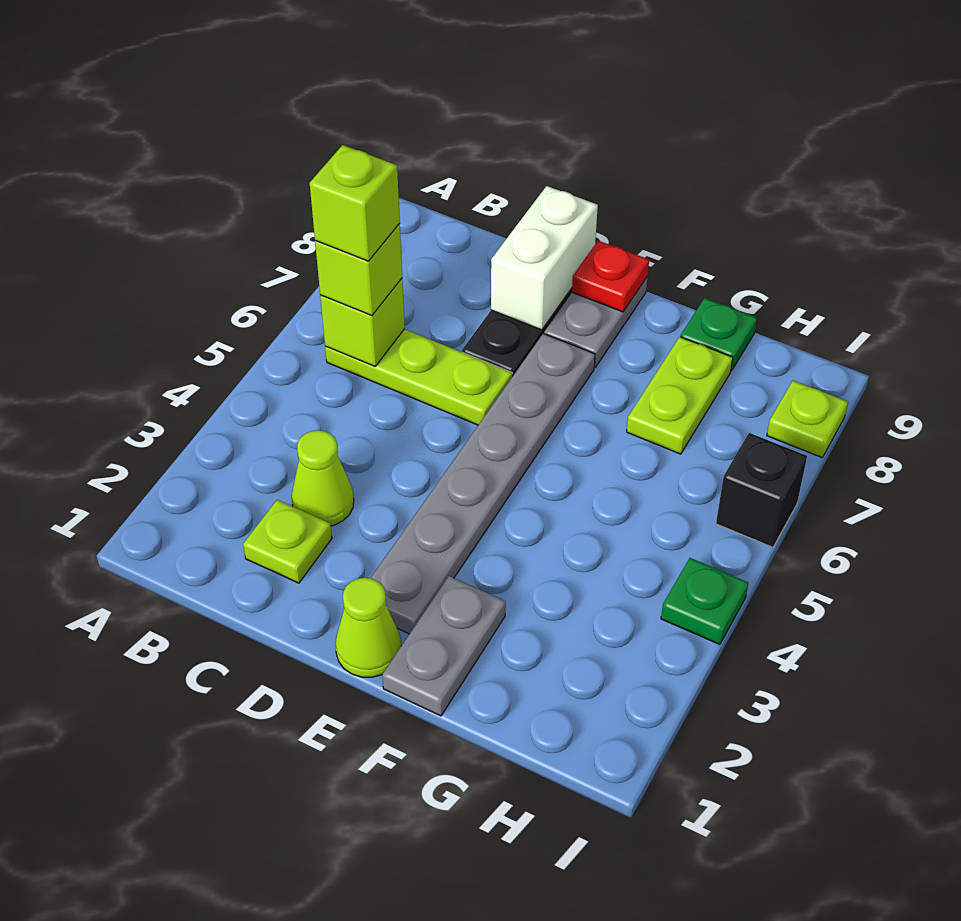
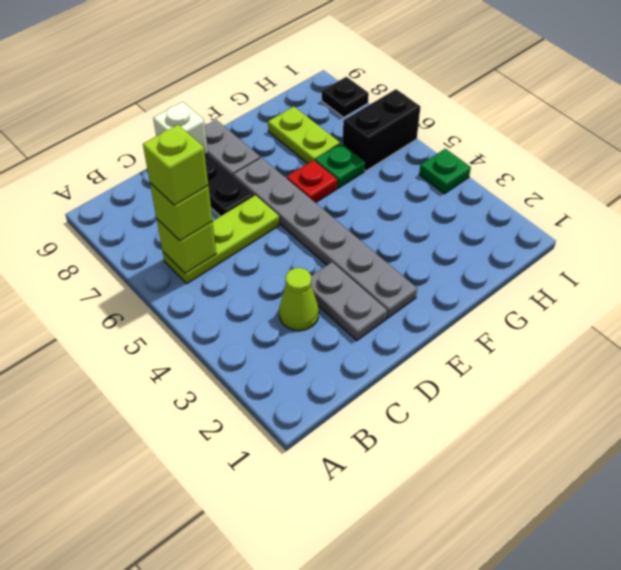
lime plate C2 level 1 -> none
white brick D8:D9 level 2 -> white brick D9 level 2
lime cone E1 level 1 -> none
red plate E9 level 2 -> red plate F6 level 1
grey plate F1:F2 level 1 -> grey plate D2:D3 level 1
green plate G9 level 1 -> green plate G6 level 1
black brick I6 level 1 -> black brick H6:I6 level 1
lime plate I8 level 1 -> black plate I8 level 1

